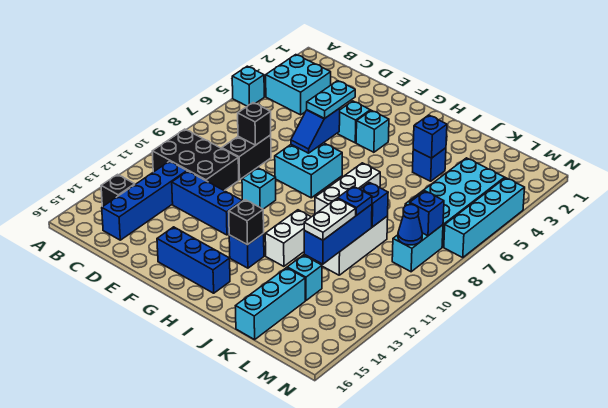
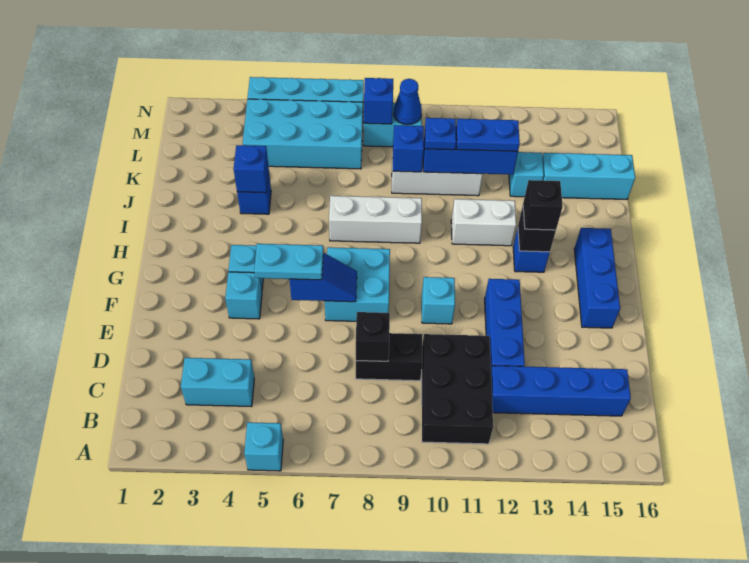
cyan brick B3:C4 level 1 -> cyan brick C3:C4 level 1
black brick B14 level 1 -> black brick H13 level 3
white plate K11:K12 level 3 -> blue plate K11:K12 level 3

